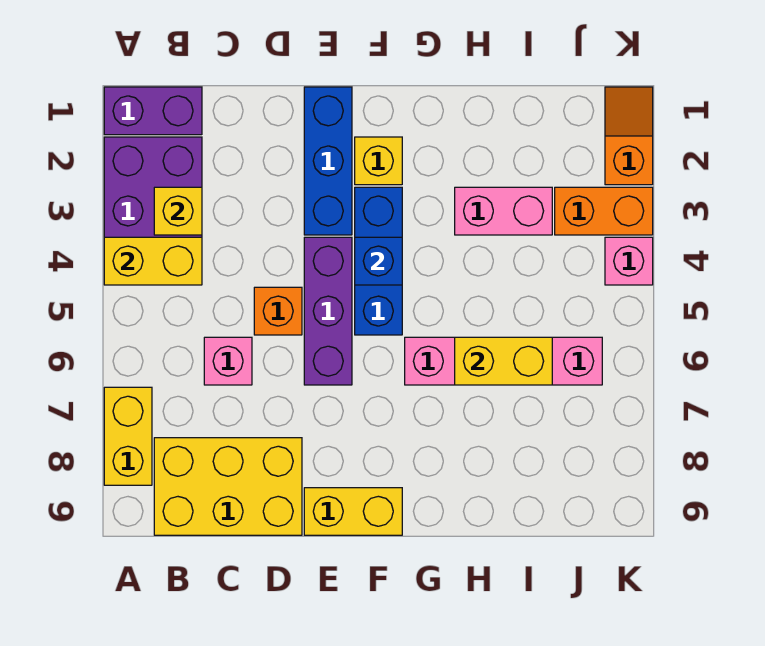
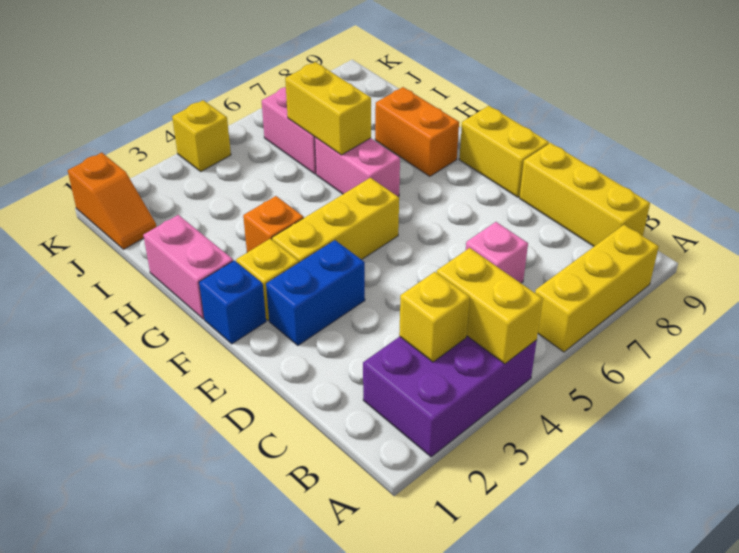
purple brick A1:B1 level 1 -> none
yellow brick A7:A8 level 1 -> yellow brick A6:A8 level 1
yellow brick B8:D9 level 1 -> yellow brick B9:D9 level 1
orange brick D5 level 1 -> orange brick G3 level 1
blue brick E1:E3 level 1 -> blue brick E2:E3 level 1
purple brick E4:E6 level 1 -> none
blue brick F3:F5 level 1 -> yellow brick F3:F5 level 1
blue brick F4 level 2 -> blue brick F1 level 1
pink brick H3:I3 level 1 -> pink brick G1:H1 level 1
orange brick J3:K3 level 1 -> orange brick G8:H8 level 1
orange slope K1:K2 level 1 top 2 -> orange slope J1:K1 level 1 top K
pink brick K4 level 1 -> yellow brick K4 level 1

